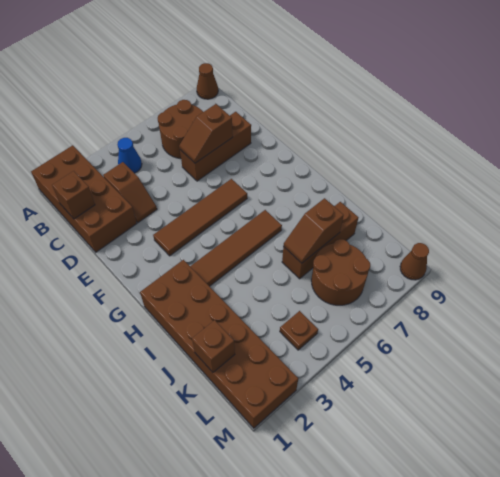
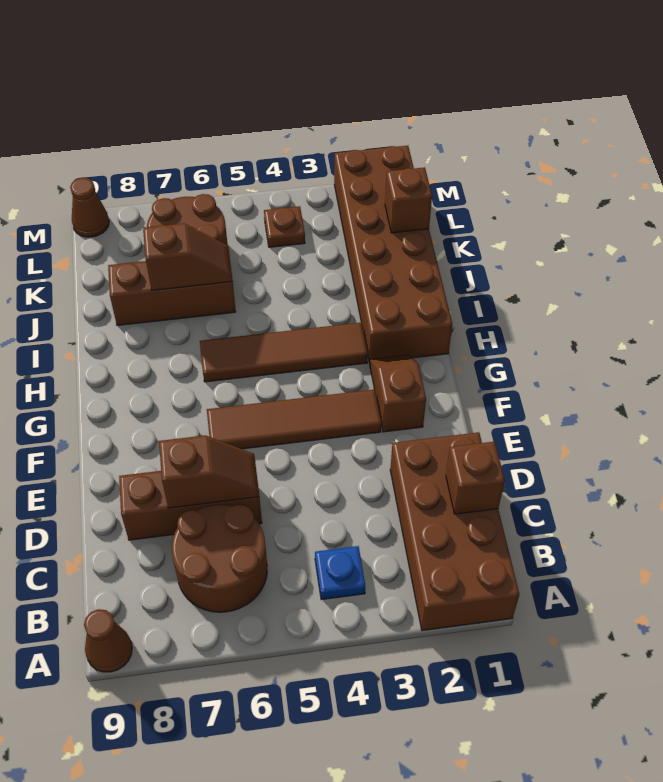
blue cone B4 level 1 -> blue plate B4 level 1
brown slope C3:D3 level 1 top C -> brown slope F2:G2 level 1 top F

